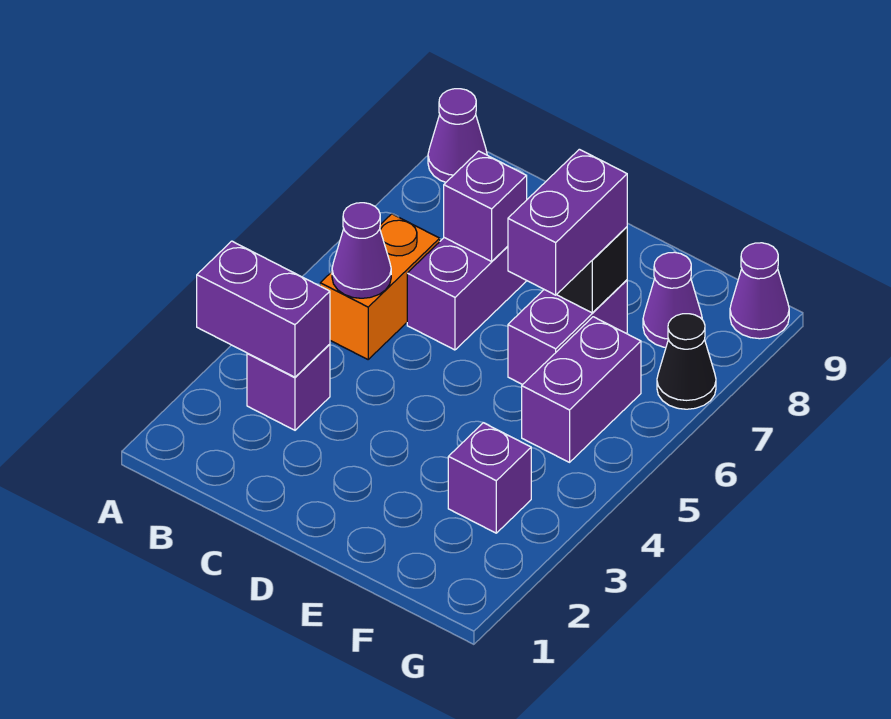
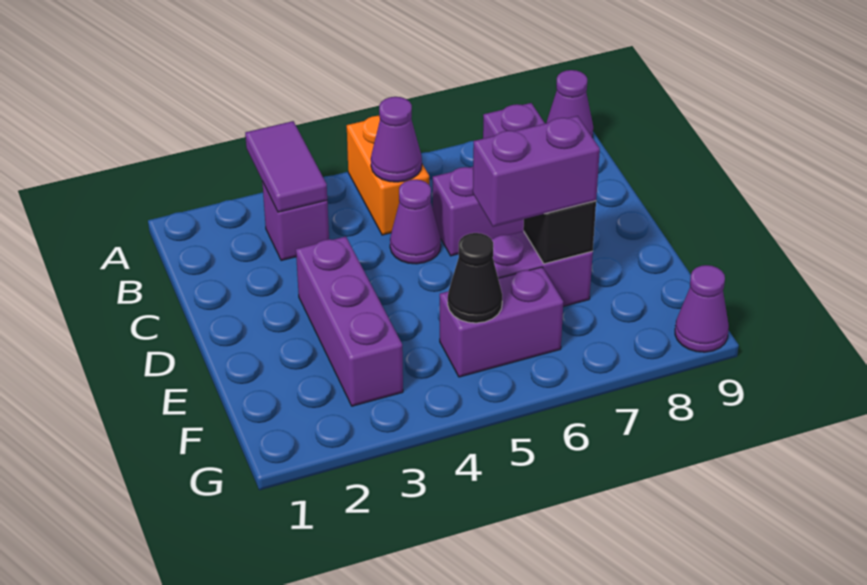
purple brick A3:B3 level 2 -> purple tile A3:B3 level 2
orange brick B5:B6 level 1 -> orange brick A5:B5 level 1
purple brick F3 level 1 -> purple brick D3:F3 level 1
purple cone F8 level 1 -> purple cone C5 level 1
black cone G7 level 1 -> black cone F5 level 2

